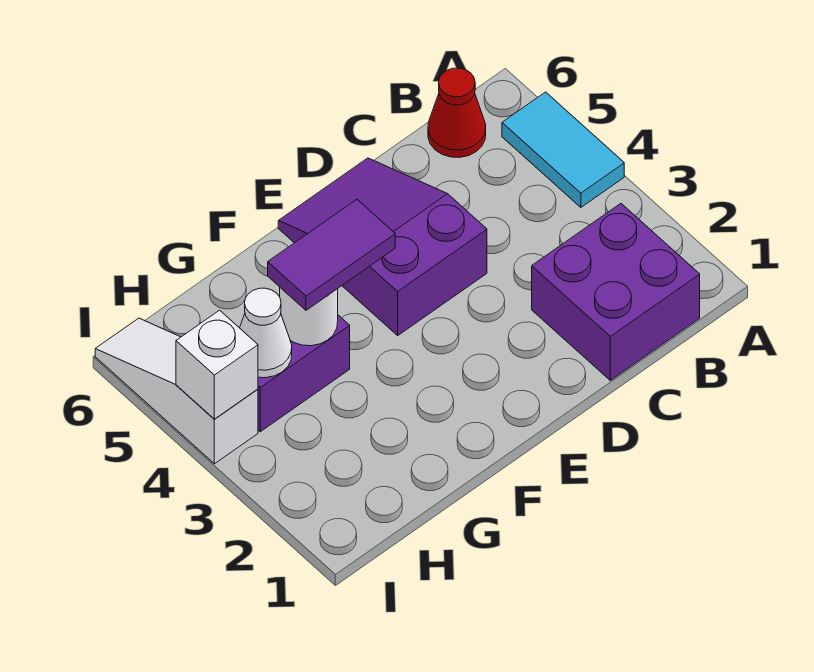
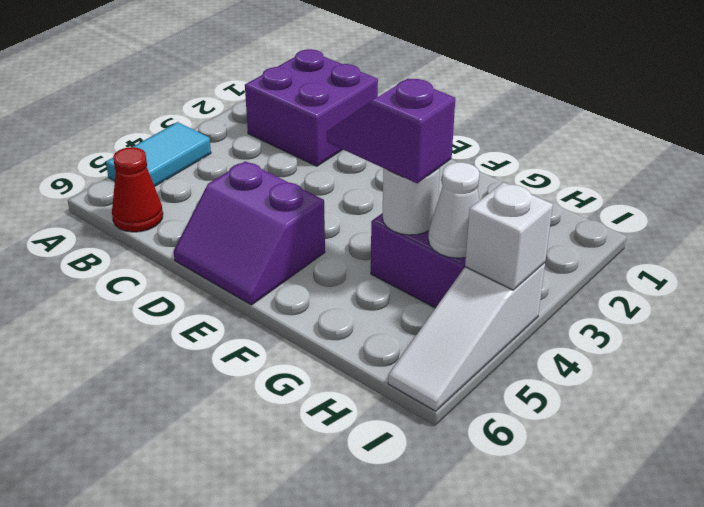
purple slope D4:E6 level 1 top 4 -> purple slope D5:E6 level 1 top 5
purple tile F4:G4 level 3 -> purple slope F4:G4 level 3 top G

